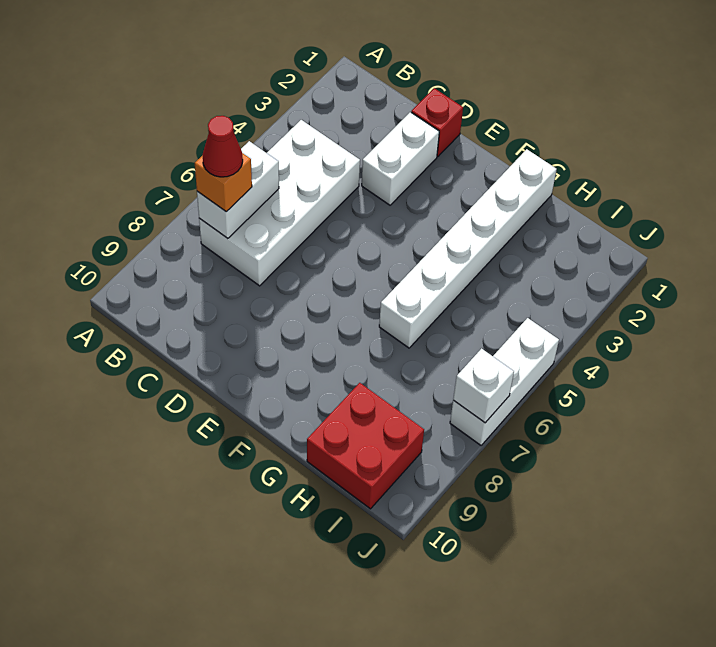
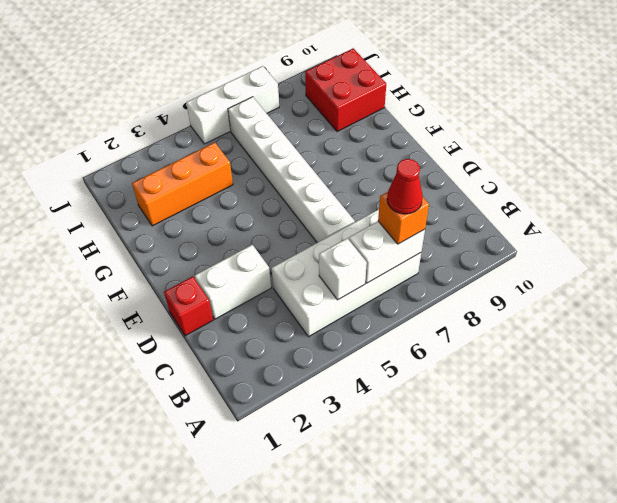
white brick G1:G6 level 1 -> white brick D6:I6 level 1
none -> orange brick H2:H4 level 1
white brick J7 level 2 -> white brick B5 level 2

